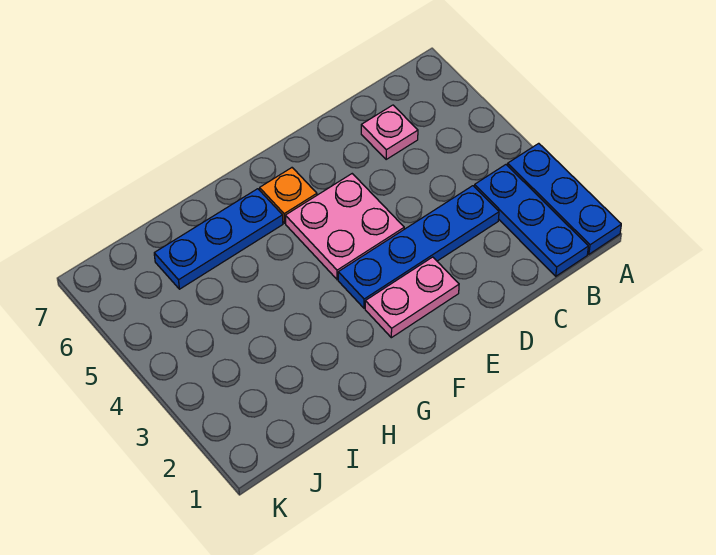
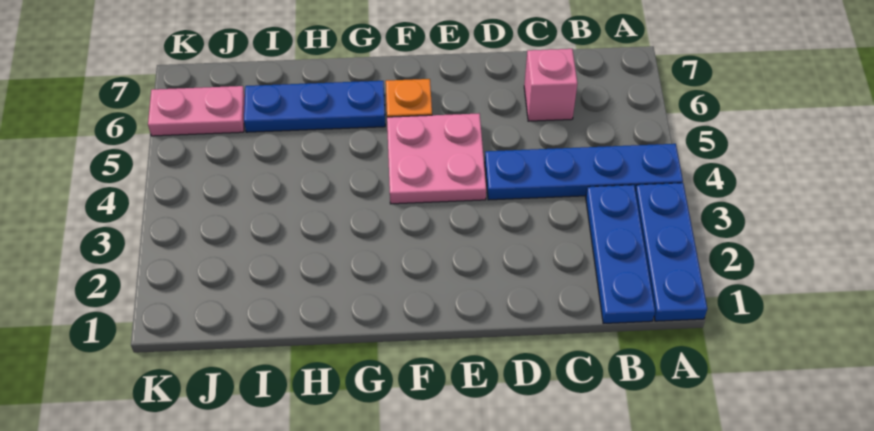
blue plate C3:F3 level 1 -> blue plate A4:D4 level 1
pink plate C6 level 1 -> pink brick C6 level 1
pink plate E2:F2 level 1 -> pink plate J6:K6 level 1

